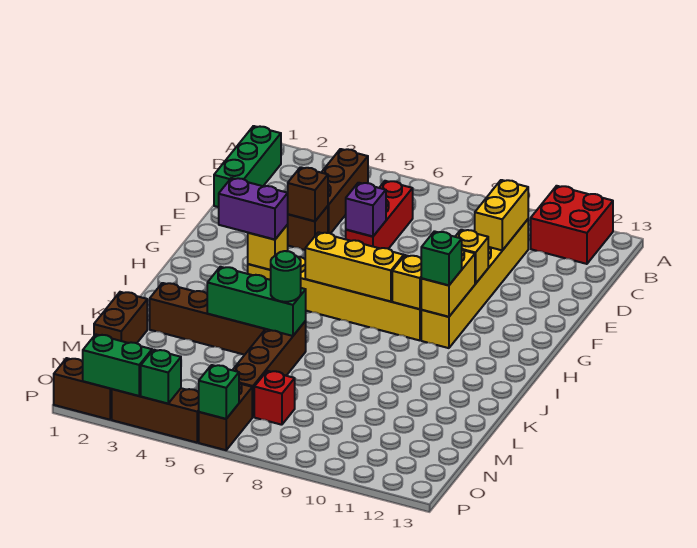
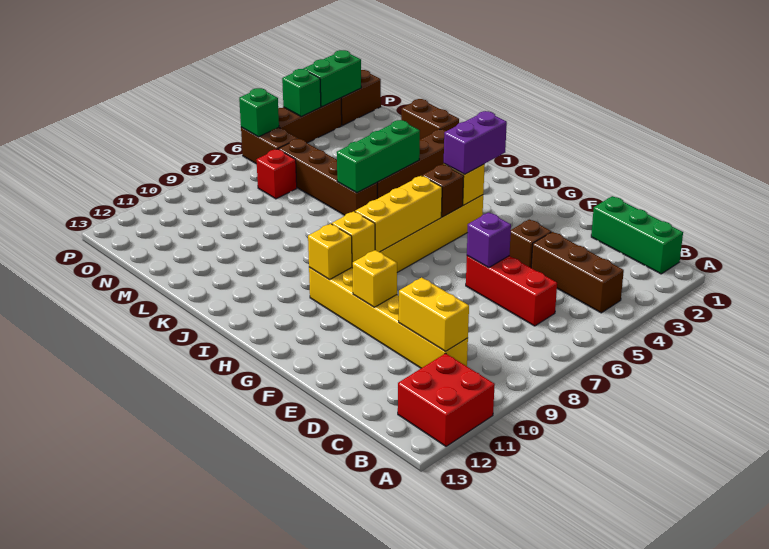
brown brick E4 level 2 -> brown brick H5 level 2
yellow brick G10:H10 level 2 -> yellow brick H10 level 2
green brick H10 level 3 -> none
green round brick K6 level 3 -> none

